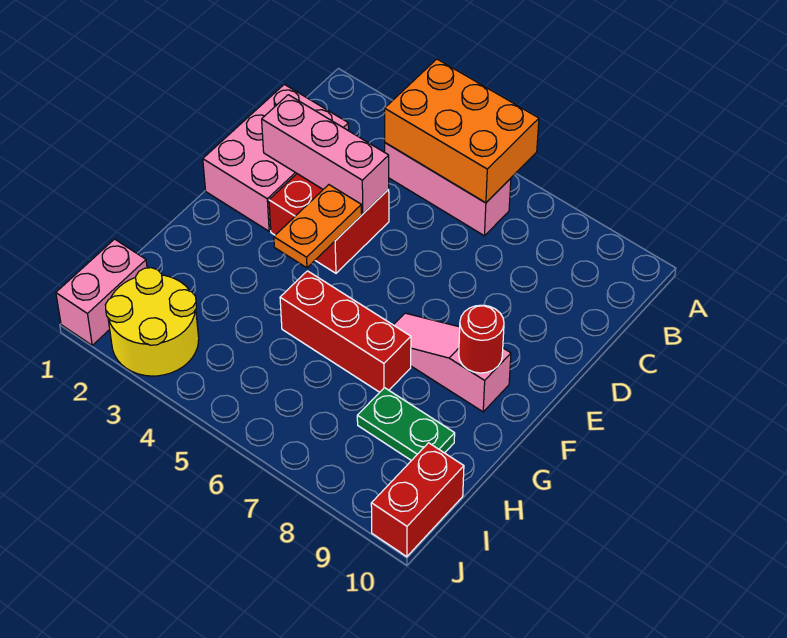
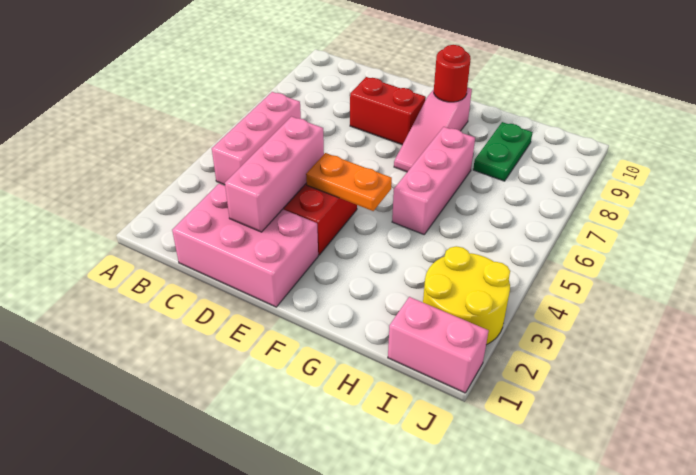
orange brick A4:B6 level 2 -> none
red brick G5:G7 level 1 -> pink brick G5:G7 level 1
red brick I10:J10 level 1 -> red brick D8:E8 level 1

